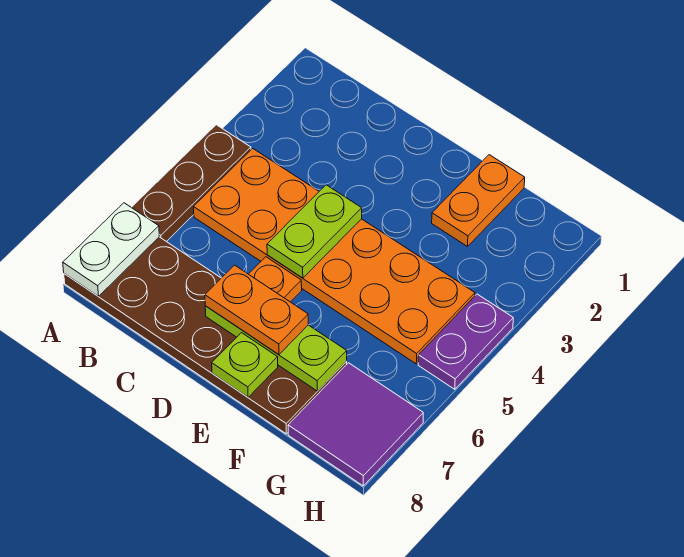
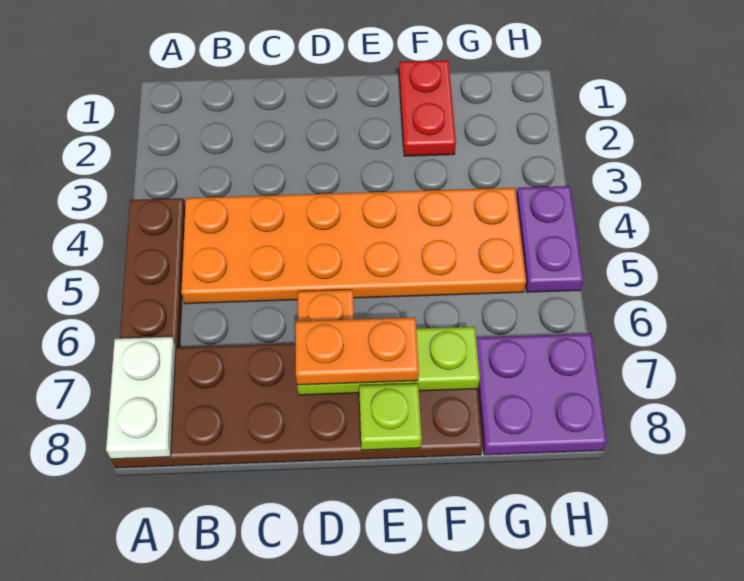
lime plate D4:D5 level 2 -> none
orange plate F1:F2 level 1 -> red plate F1:F2 level 1
purple tile G7:H8 level 1 -> purple plate G7:H8 level 1

